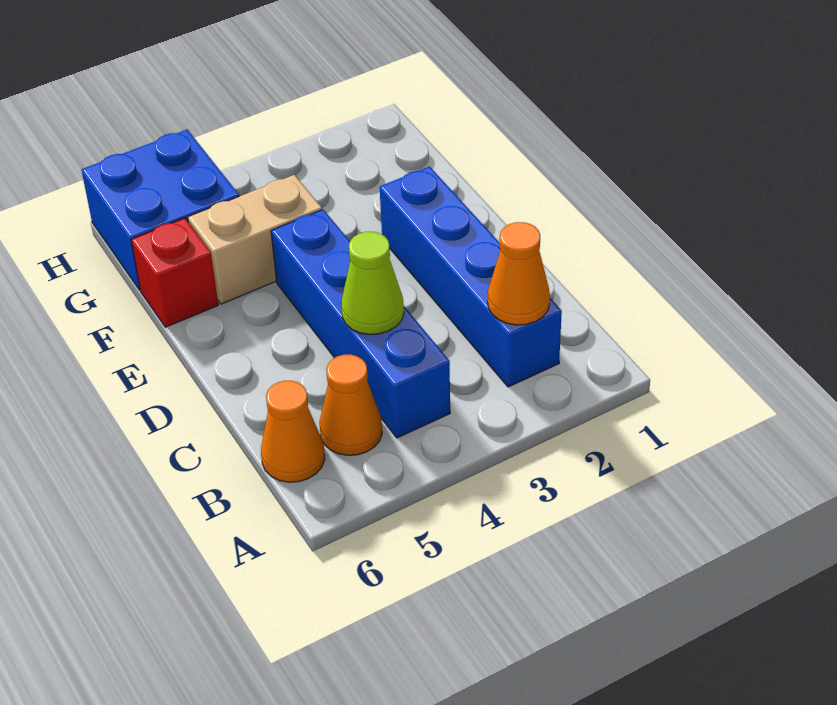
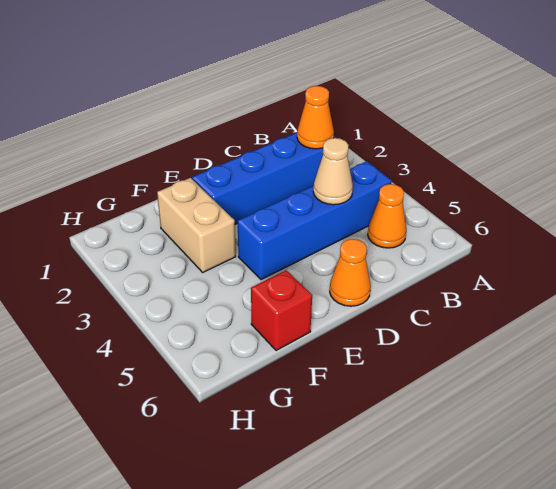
orange cone B6 level 1 -> orange cone D6 level 1
lime cone C4 level 2 -> tan cone C4 level 2
tan brick F4:F5 level 1 -> tan brick F2:F3 level 1
blue brick G5:H6 level 1 -> none

